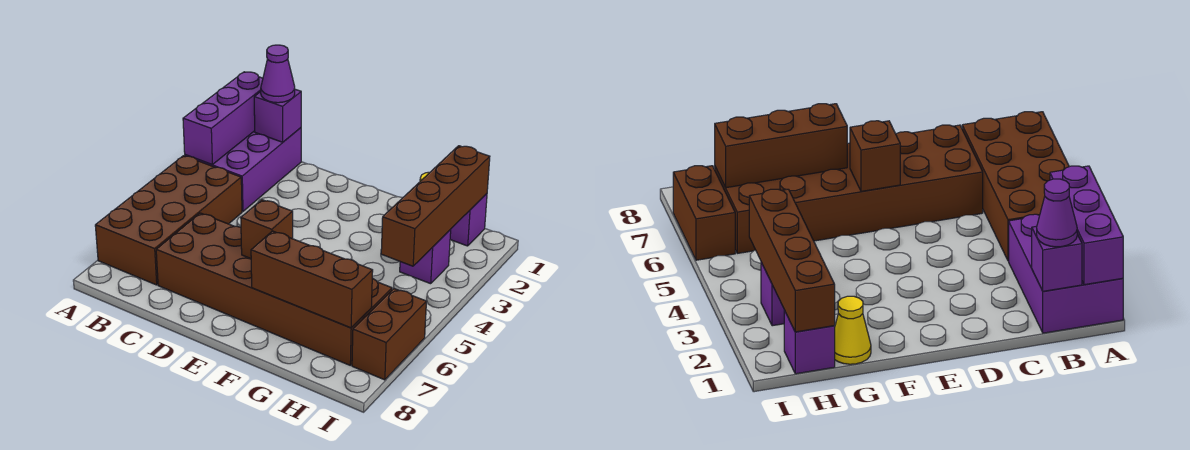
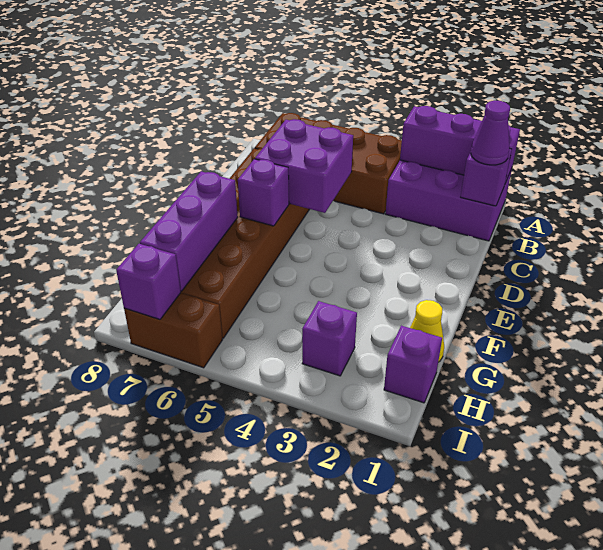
none -> purple brick C5:D6 level 2
brown brick E6 level 2 -> purple brick E6 level 2
brown brick F7:H7 level 2 -> purple brick F7:H7 level 2
brown brick H1:H4 level 2 -> none
none -> purple brick I7 level 2

